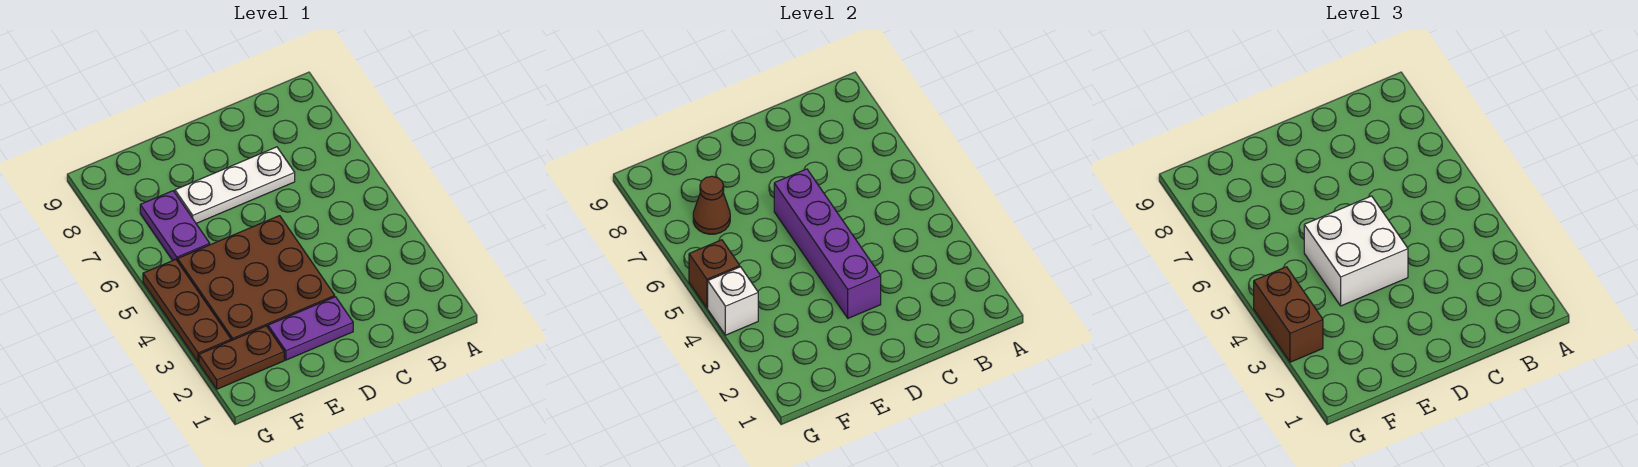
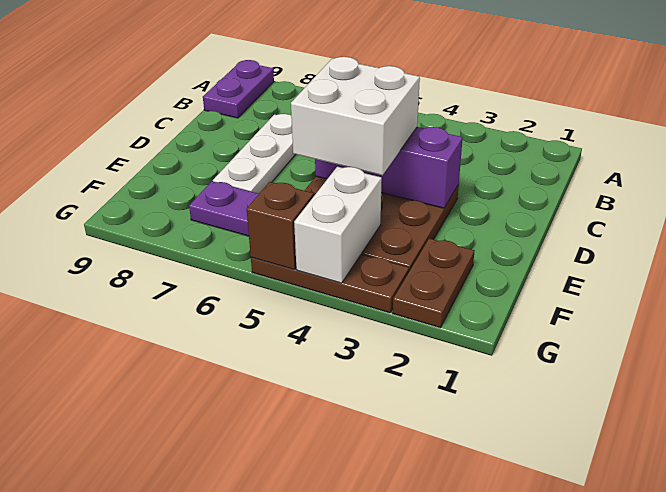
purple plate D2:E2 level 1 -> purple plate A9:B9 level 1
purple brick D3:D6 level 2 -> purple brick D3:D5 level 2
brown cone F7 level 2 -> none
brown brick G3:G4 level 3 -> none
white brick G4 level 2 -> white brick F4:G4 level 2

